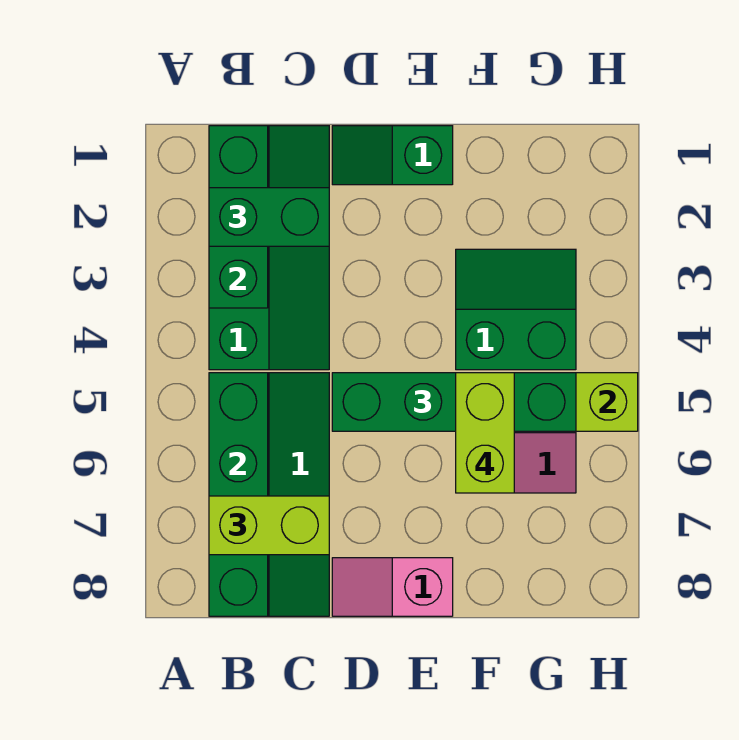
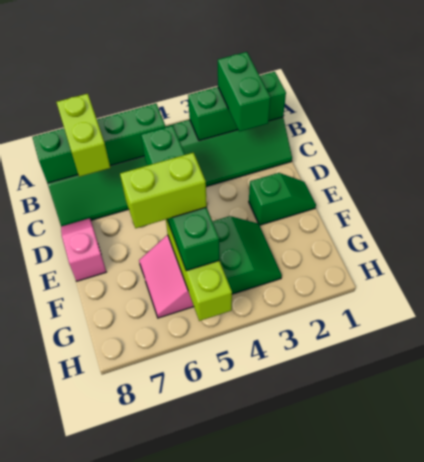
green slope D1:E1 level 1 top E -> green slope E1:E2 level 1 top 2

